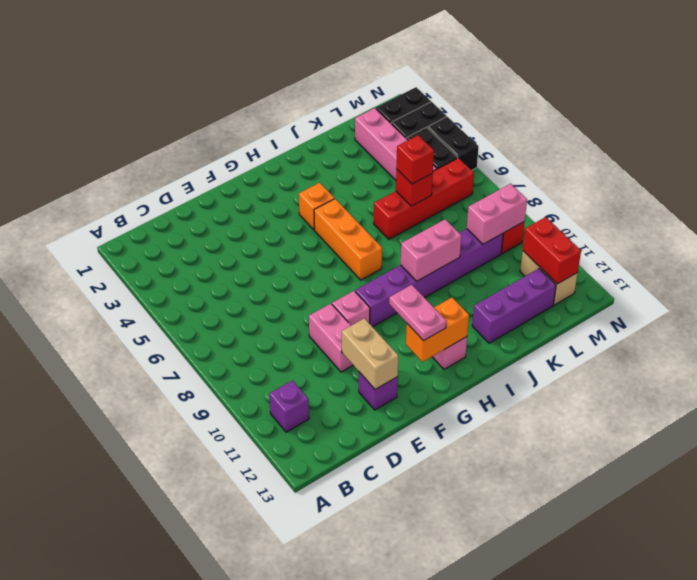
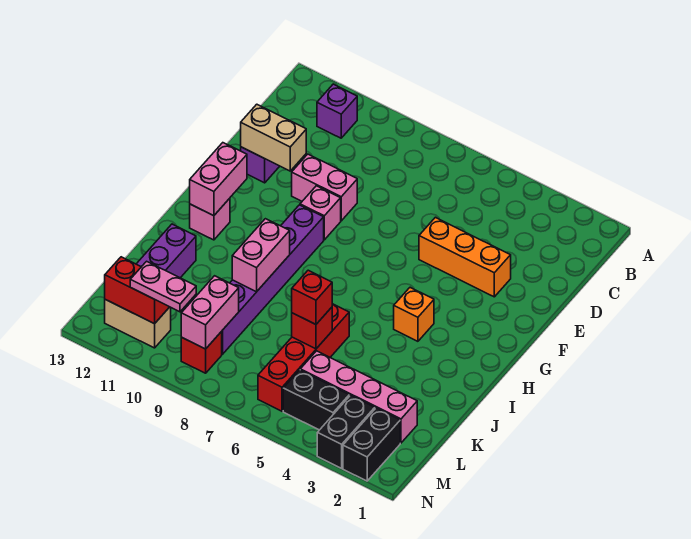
pink plate G11:G12 level 3 -> pink plate M10:M11 level 3
orange brick G12:H12 level 2 -> pink brick G12:H12 level 2
orange brick H5:H7 level 1 -> orange brick E3:E5 level 1
black brick N4:N5 level 1 -> none

